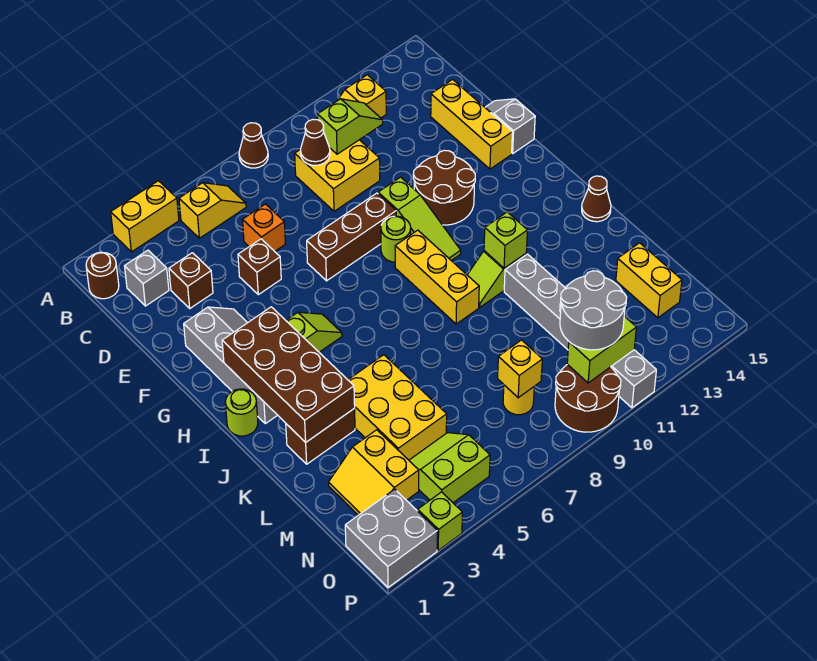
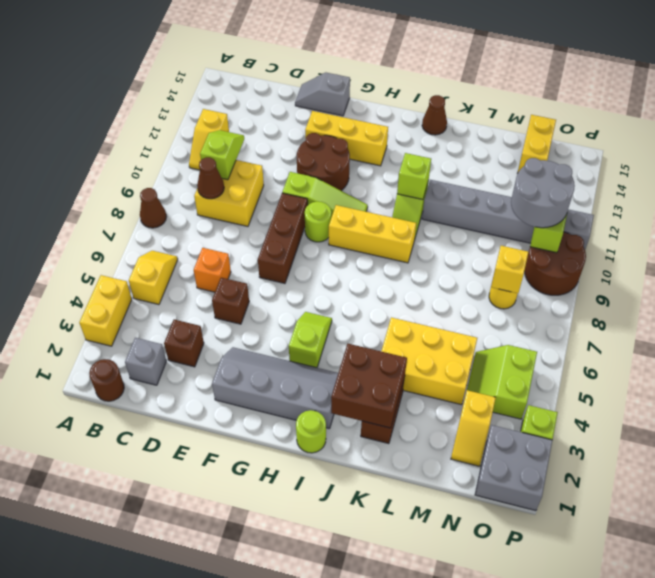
yellow brick D14:F14 level 1 -> yellow brick F13:H13 level 1
brown brick H2:K3 level 2 -> brown brick J2:K3 level 2
yellow slope M2:N3 level 1 top 3 -> yellow slope N2:N3 level 1 top 3
yellow brick M14:N14 level 1 -> yellow brick N14:N15 level 1

